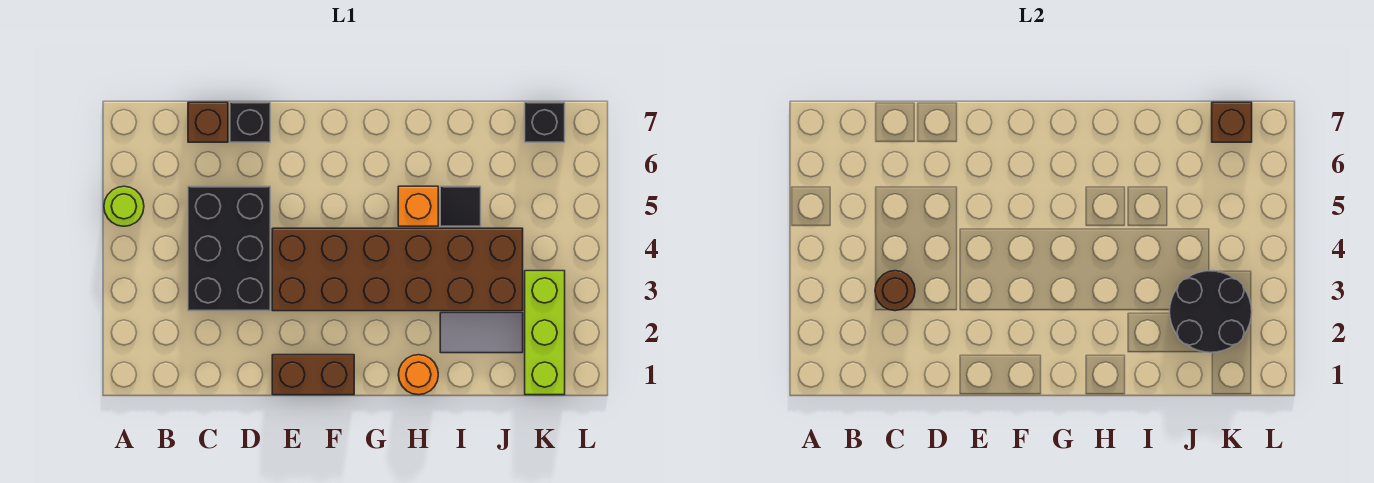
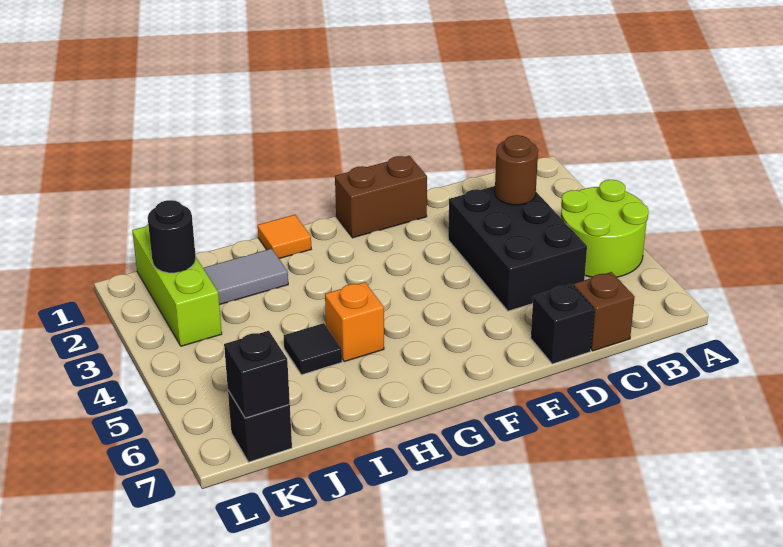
lime round brick A5 level 1 -> lime round brick A4:B5 level 1
brown brick E3:J4 level 1 -> none
orange round brick H1 level 1 -> orange tile H1 level 1
black round brick J2:K3 level 2 -> black round brick K2 level 2
brown brick K7 level 2 -> black brick K7 level 2

